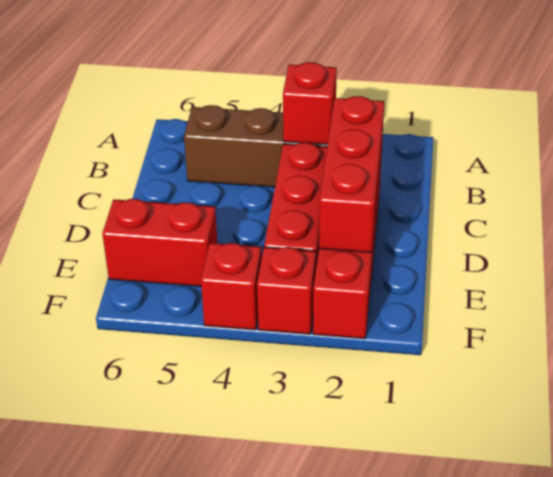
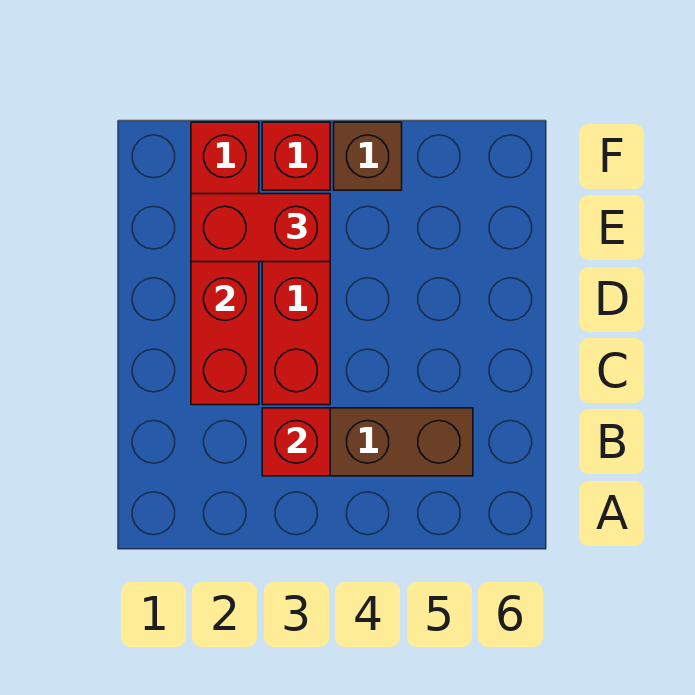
red brick E5:E6 level 1 -> red brick E2:E3 level 3
red brick F4 level 1 -> brown brick F4 level 1

